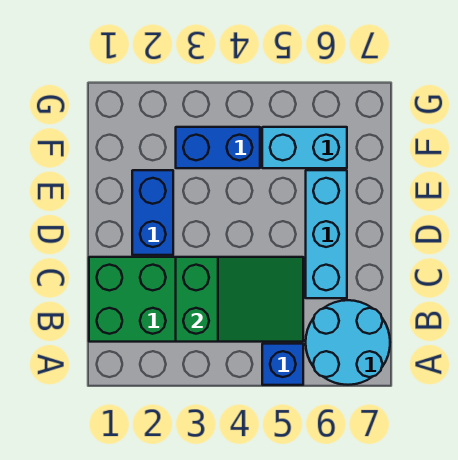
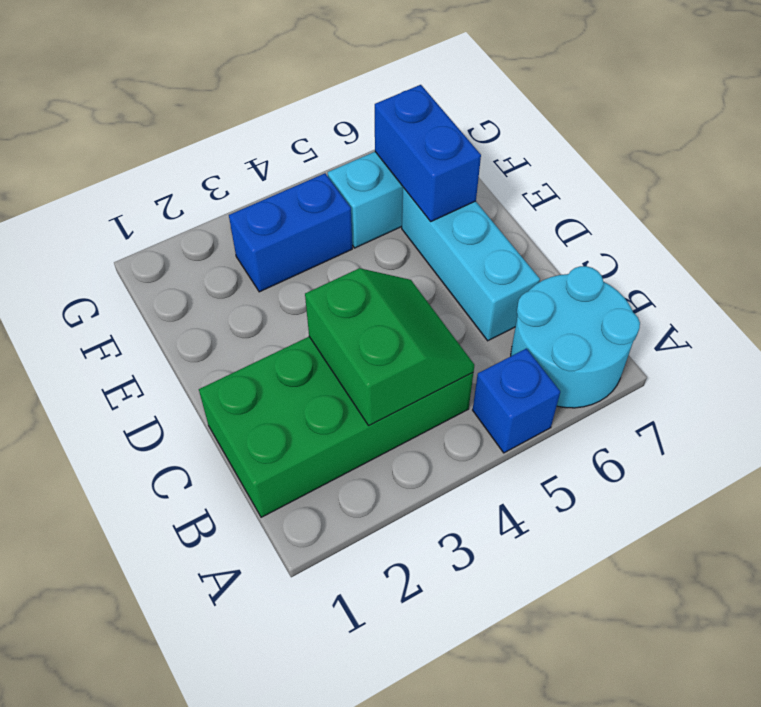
green slope B3:C5 level 2 top 3 -> green slope B3:C4 level 2 top 3
blue brick D2:E2 level 1 -> blue brick E6:F6 level 2

